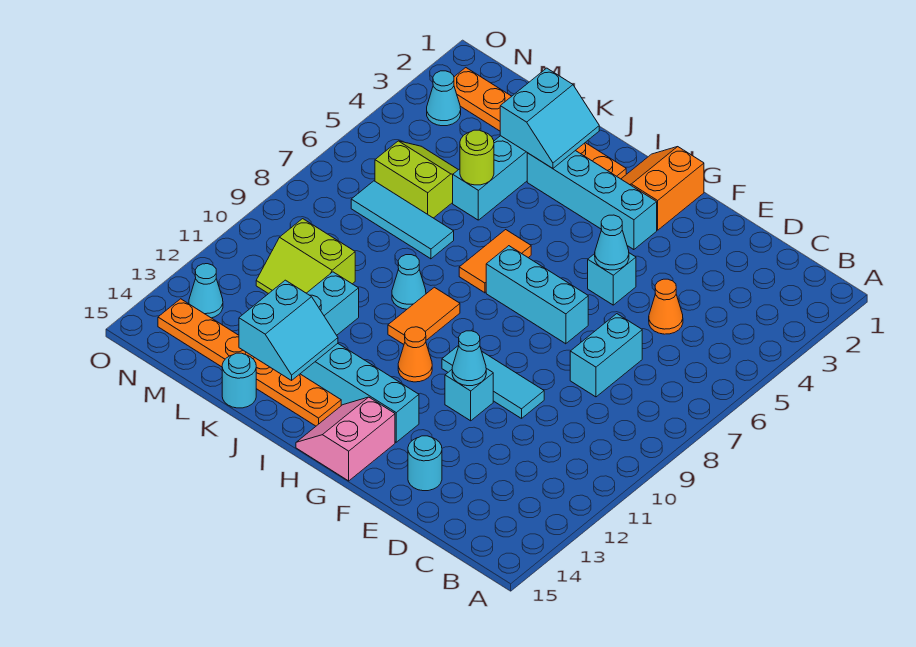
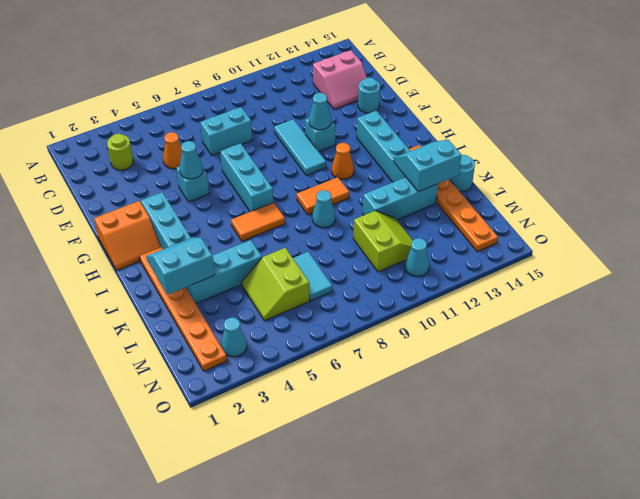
pink slope G14:H15 level 1 top G -> pink slope C13:D14 level 1 top C
lime round brick K5 level 2 -> lime round brick C3 level 1
cyan tile K7:M7 level 1 -> cyan tile L7:M7 level 1
cyan cone N13 level 1 -> cyan cone N11 level 1

